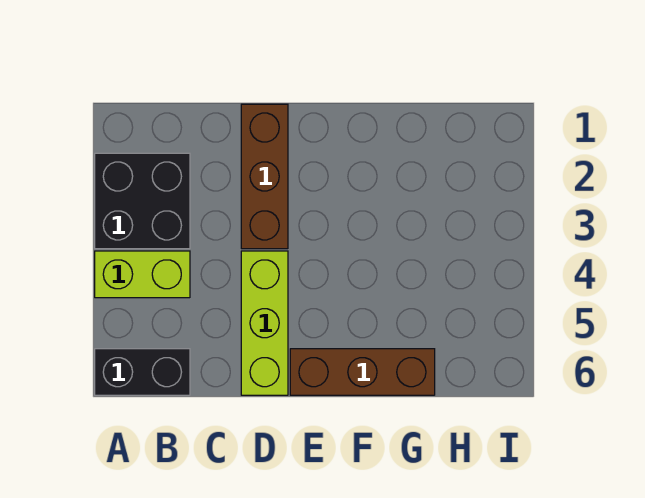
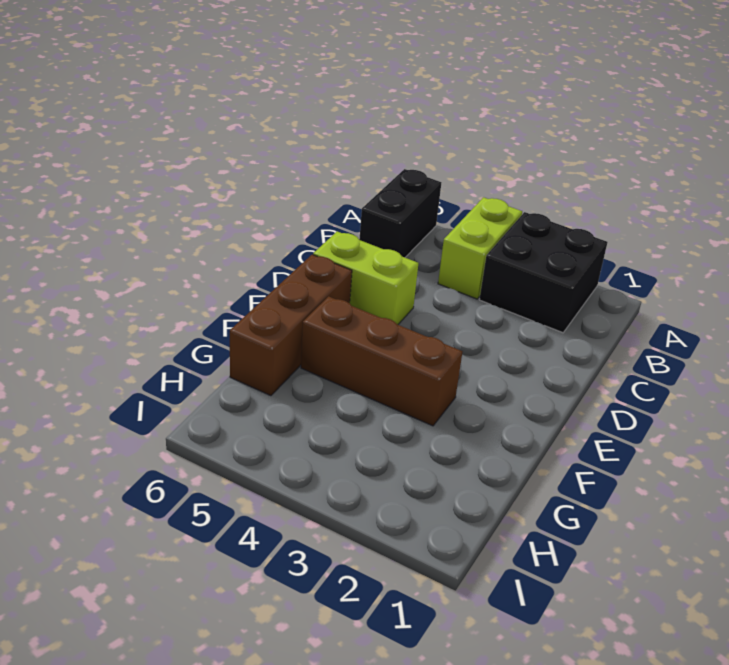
brown brick D1:D3 level 1 -> brown brick F3:F5 level 1
lime brick D4:D6 level 1 -> lime brick D5:D6 level 1

